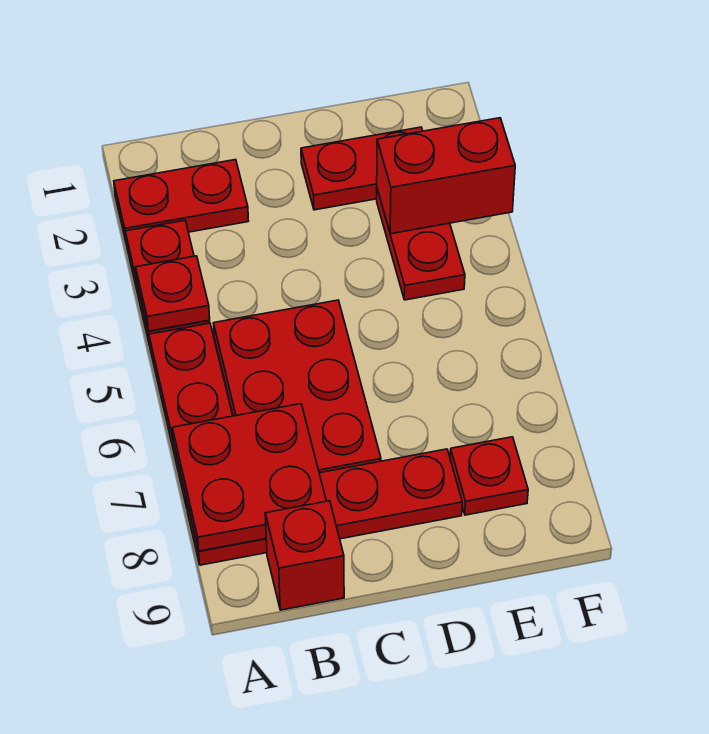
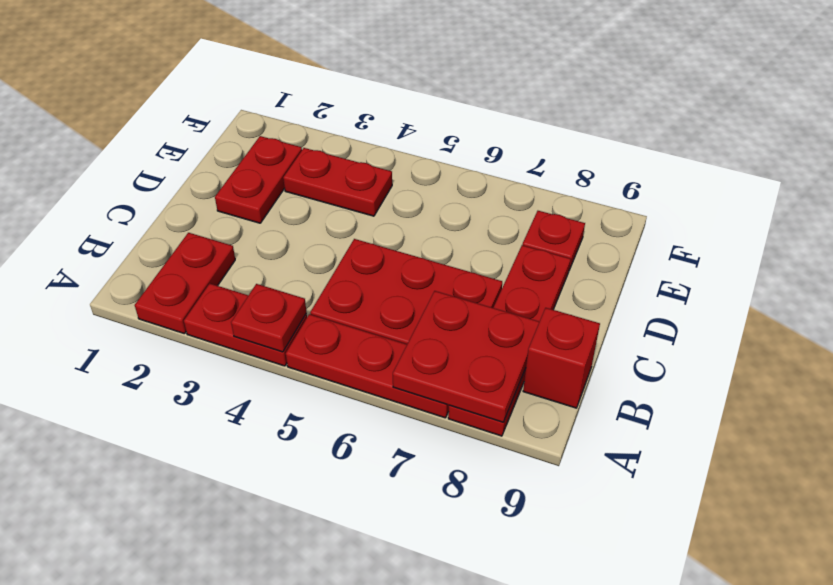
red brick E3:F3 level 2 -> none

